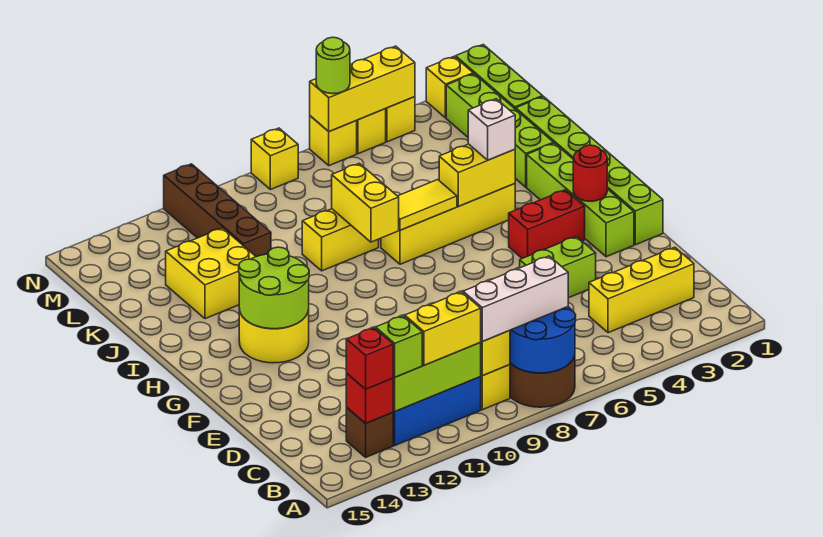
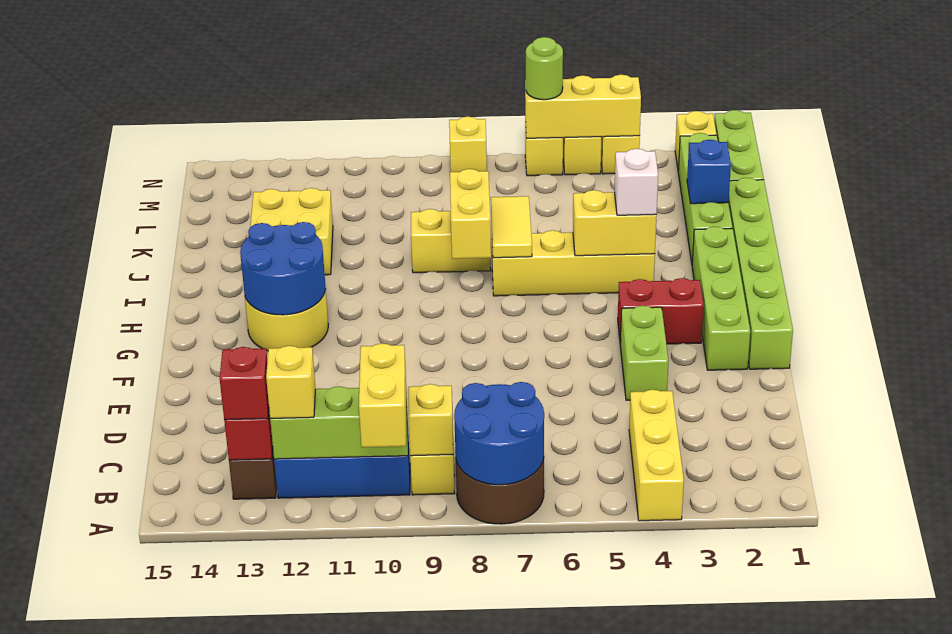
white brick B7:B9 level 3 -> none
yellow brick B10:B11 level 3 -> yellow brick A10:B10 level 3
lime brick B12 level 3 -> yellow brick B12 level 3
yellow brick C2:C4 level 1 -> yellow brick A4:C4 level 1
lime brick E4:E5 level 1 -> lime brick E4:F4 level 1
red round brick G2 level 2 -> none
lime round brick G12:H13 level 2 -> blue round brick G12:H13 level 2
yellow tile I6:I7 level 2 -> yellow tile I7:J7 level 2
none -> blue brick K2 level 2
brown brick K11:N11 level 1 -> none

